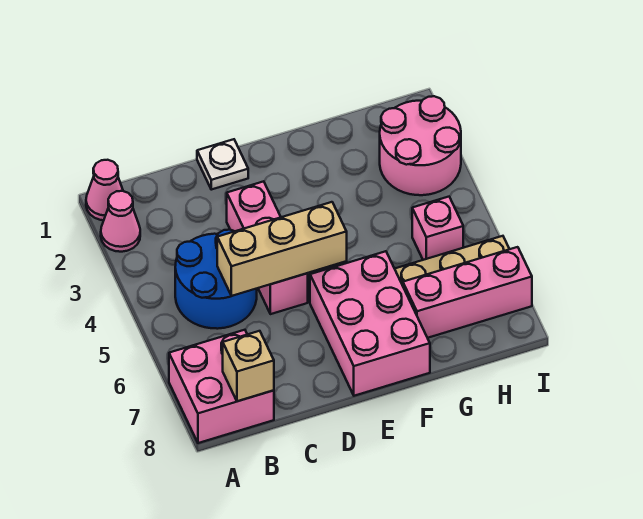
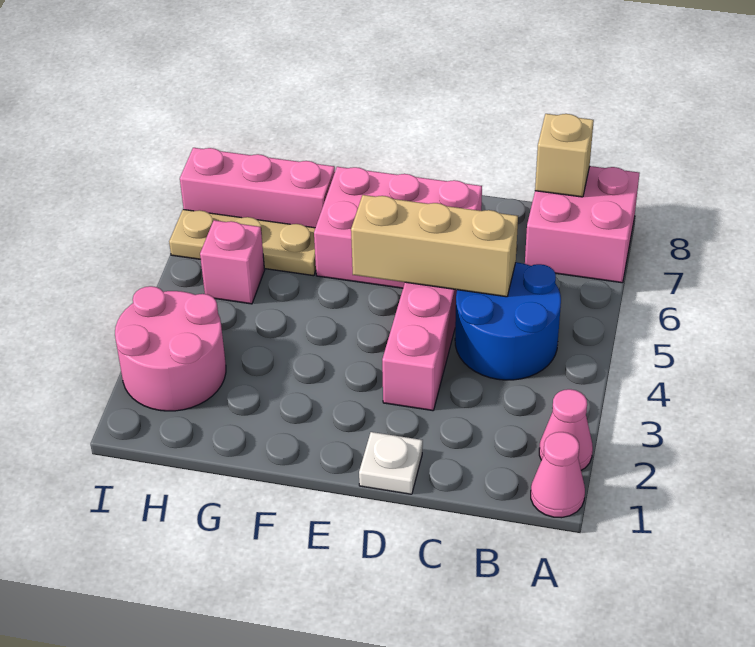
pink brick E6:F8 level 1 -> pink brick D6:F7 level 1

